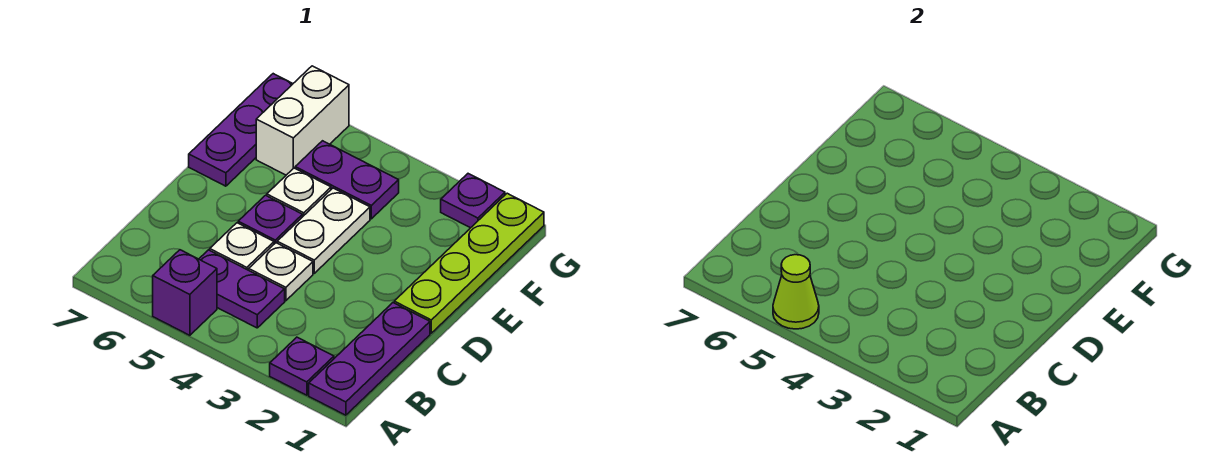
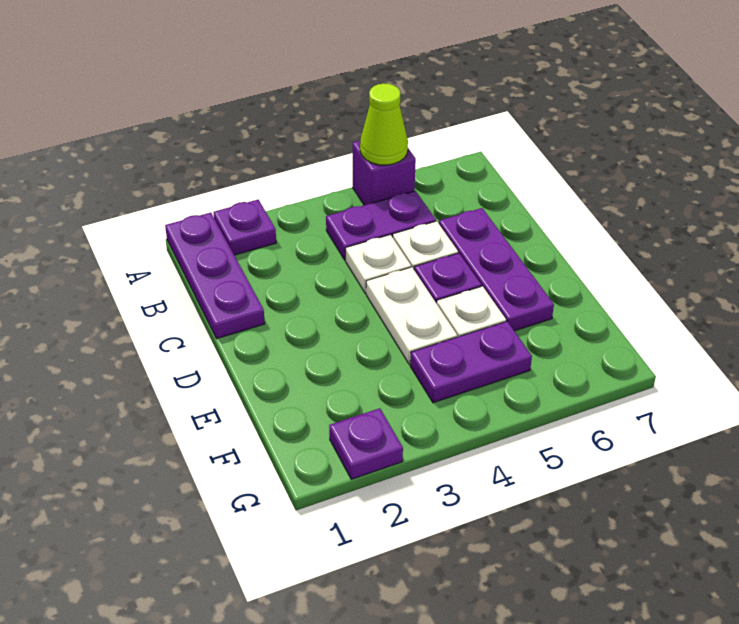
lime plate D1:G1 level 1 -> none
purple plate E7:G7 level 1 -> purple plate C6:E6 level 1
white brick F6:G6 level 1 -> none

